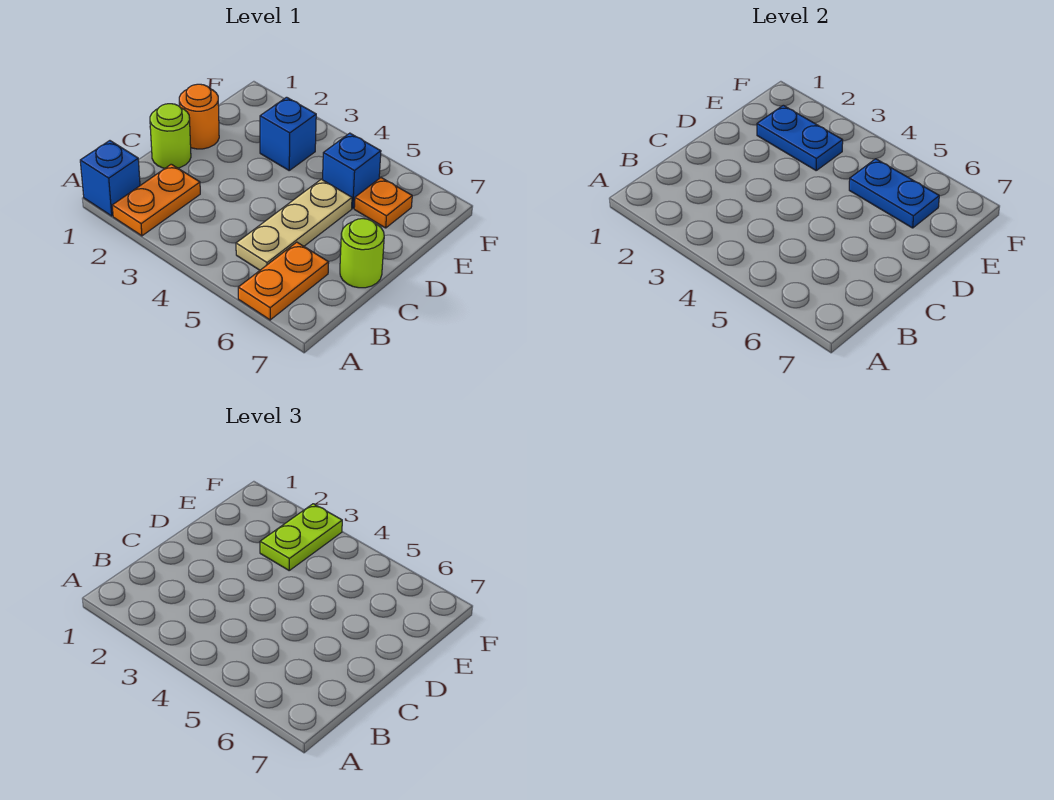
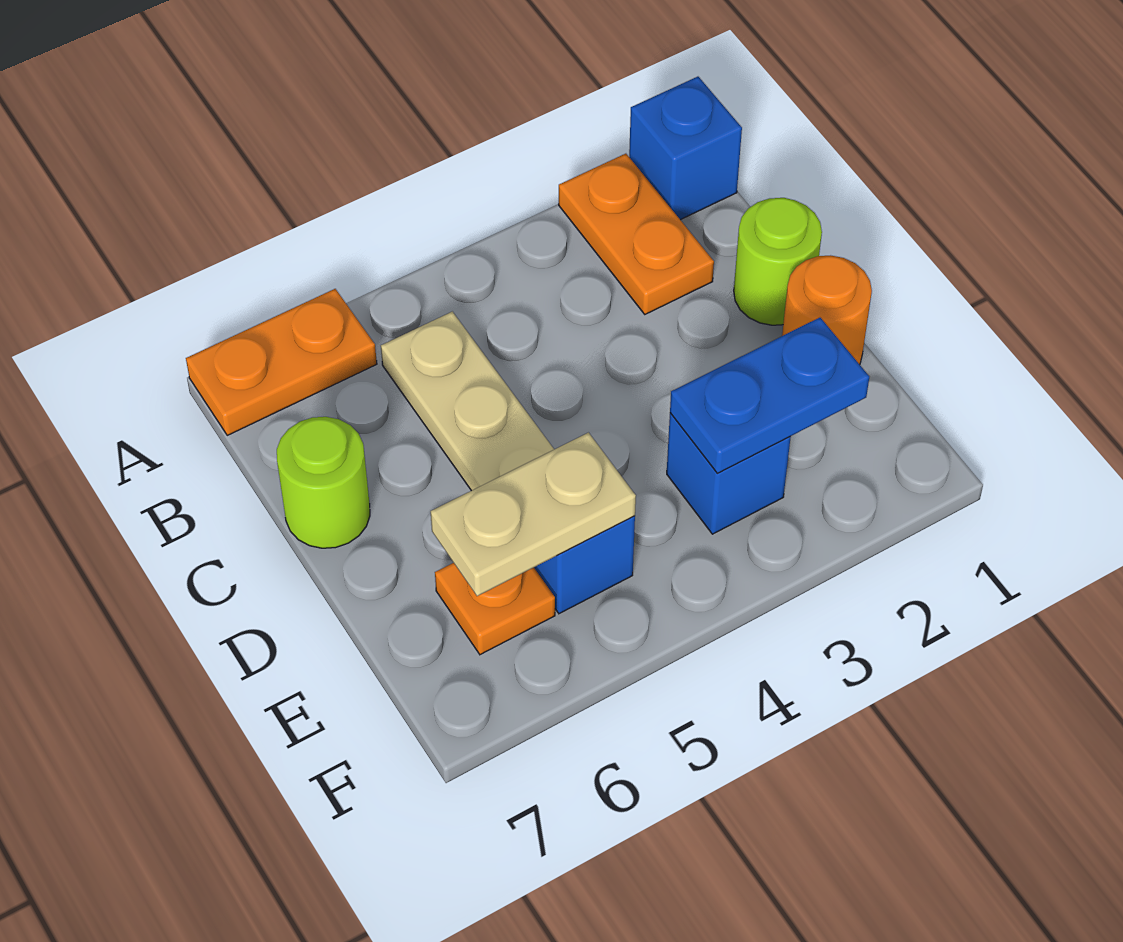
orange plate A6:B6 level 1 -> orange plate A6:A7 level 1
lime plate E3:F3 level 3 -> none
blue plate E5:E6 level 2 -> tan plate E5:E6 level 2

